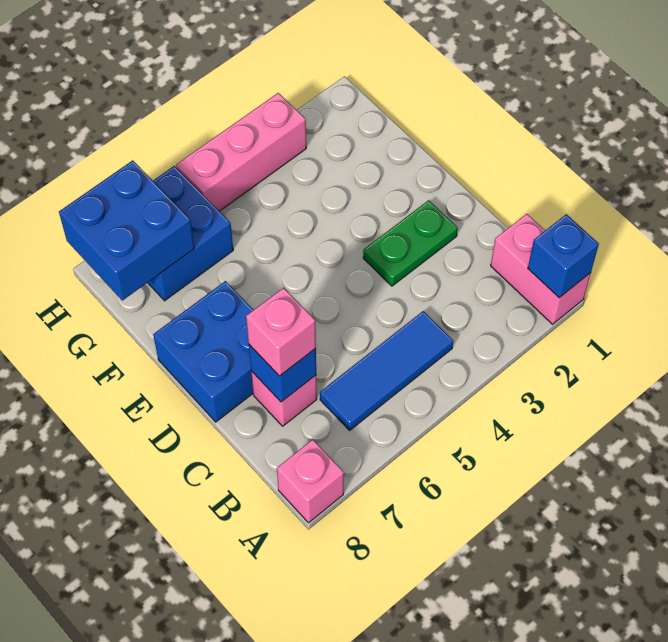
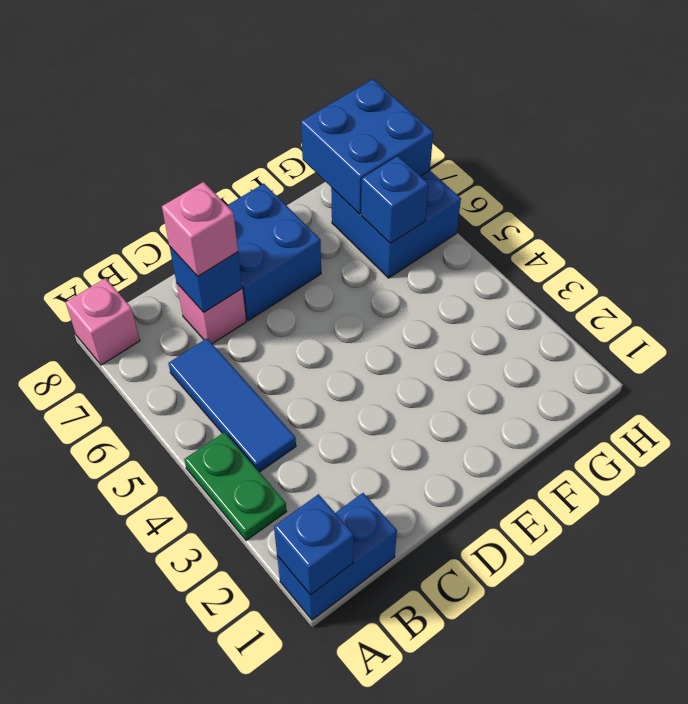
pink brick A1:B1 level 1 -> blue brick A1:B1 level 1
green plate D2:D3 level 1 -> green plate A3:A4 level 1
none -> blue brick G6 level 2
pink brick H3:H5 level 1 -> none

